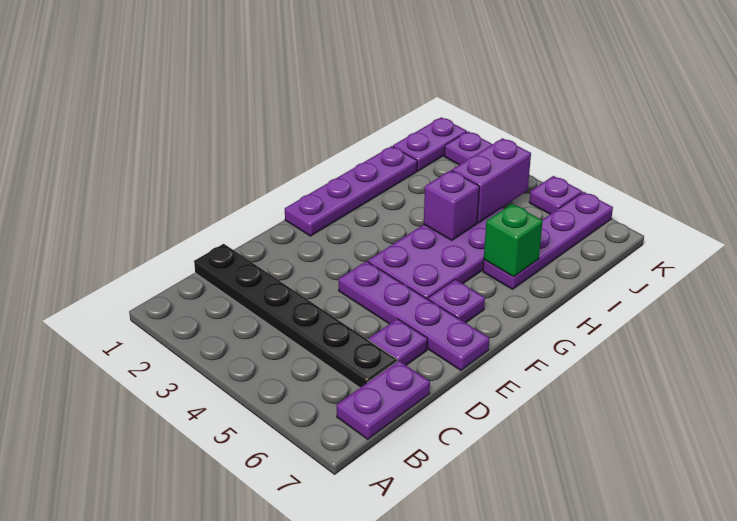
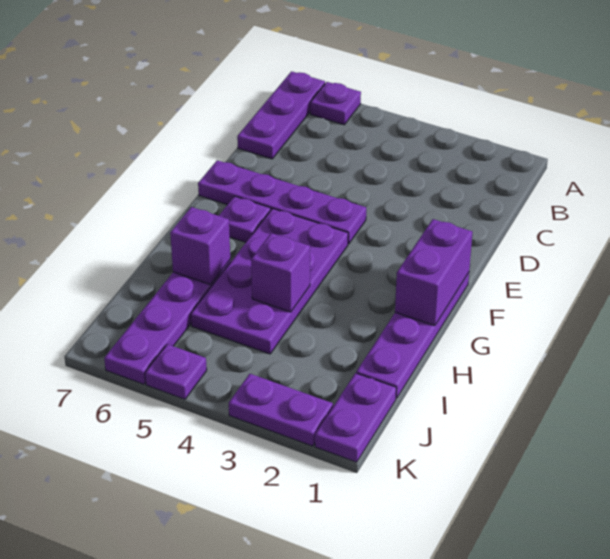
purple plate B7:C7 level 1 -> purple plate A7:C7 level 1
black plate C1:C6 level 1 -> none
purple plate D6 level 1 -> purple plate A6 level 1
green brick H6 level 2 -> purple brick H6 level 2
purple brick I4:J4 level 2 -> purple brick F1:G1 level 2

